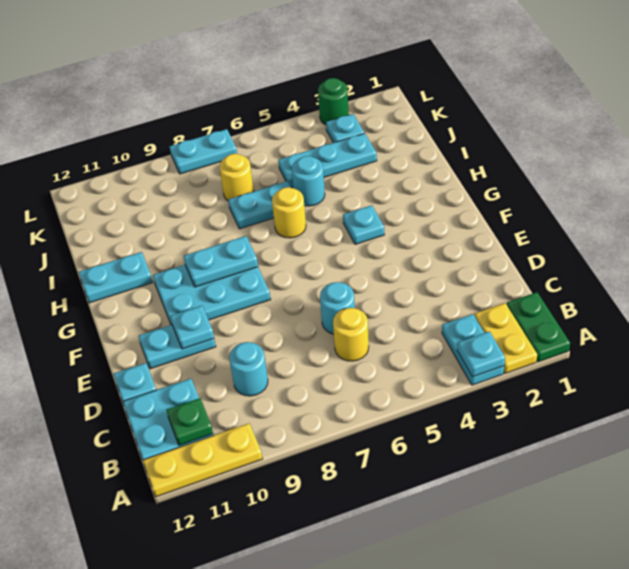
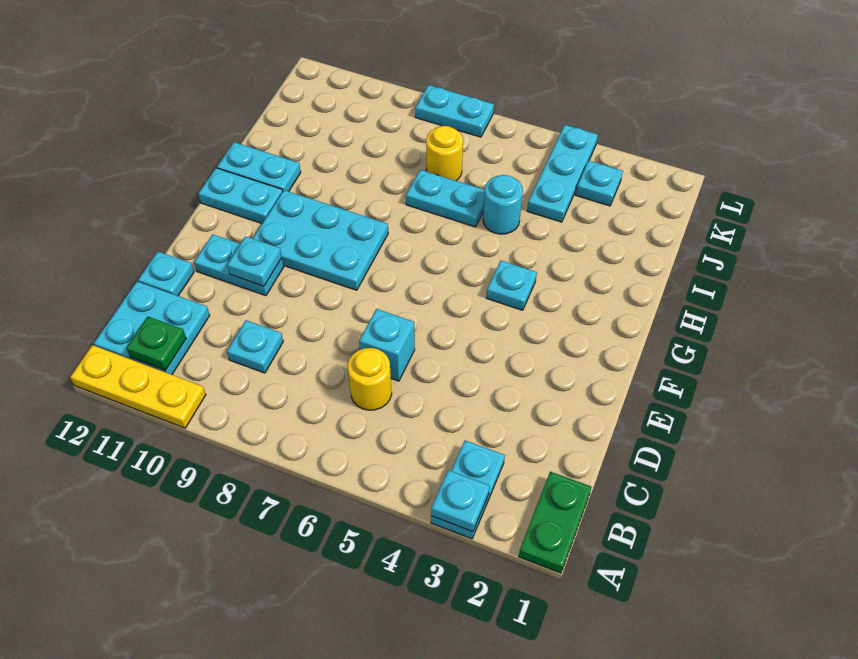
yellow plate A2:B2 level 1 -> none
cyan round brick C9 level 1 -> cyan plate C9 level 1
cyan round brick D6 level 1 -> cyan brick D6 level 1
cyan plate G8:G9 level 2 -> cyan plate G11:G12 level 1
yellow round brick H6 level 1 -> none
cyan plate J3:J5 level 1 -> cyan plate J4:L4 level 1
green round brick L3 level 1 -> none

